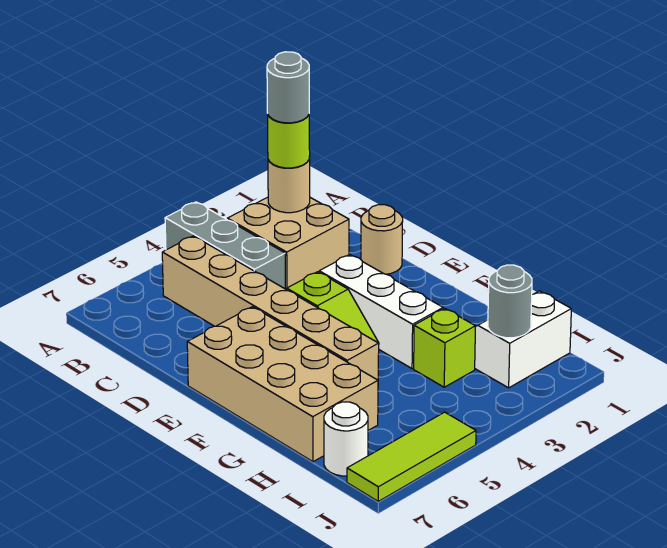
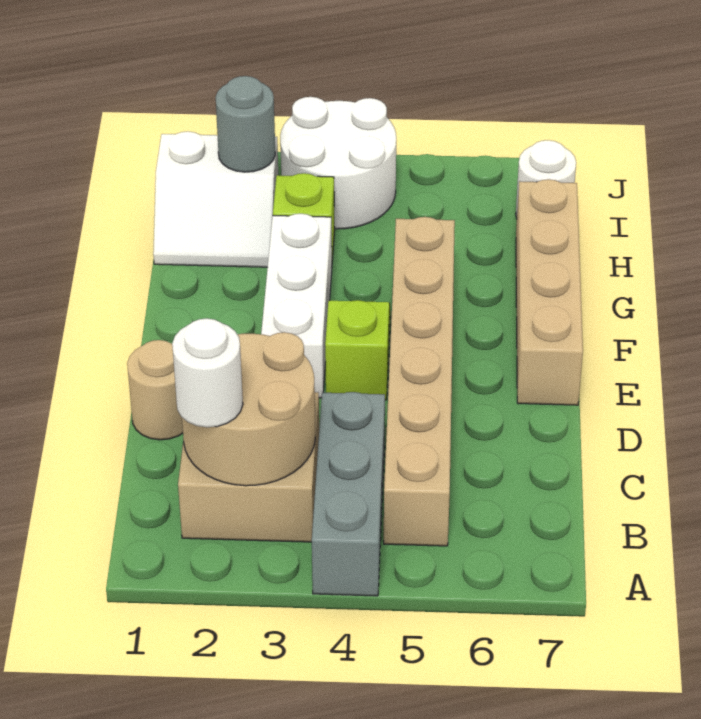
tan round brick B2 level 2 -> tan round brick B2:C3 level 2
lime round brick B2 level 3 -> white round brick B2 level 3
grey round brick B2 level 4 -> none
tan brick E6:H7 level 1 -> tan brick E7:H7 level 1
none -> white round brick I3:J4 level 1
lime tile J5:J7 level 1 -> none

